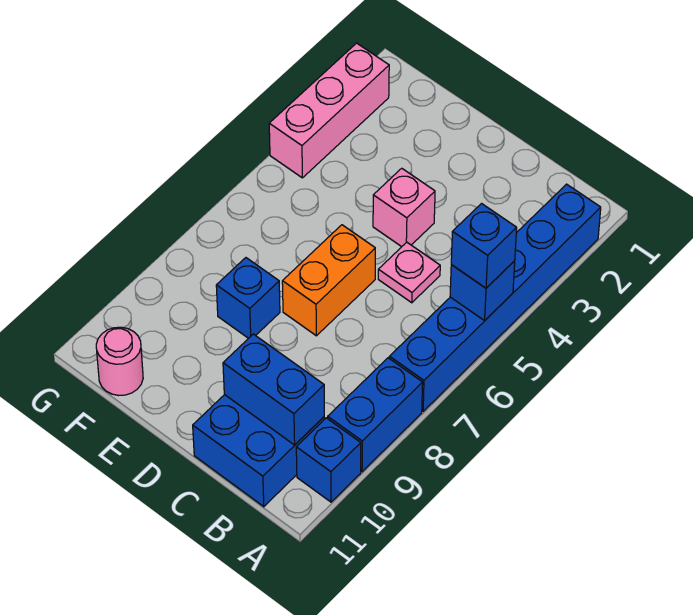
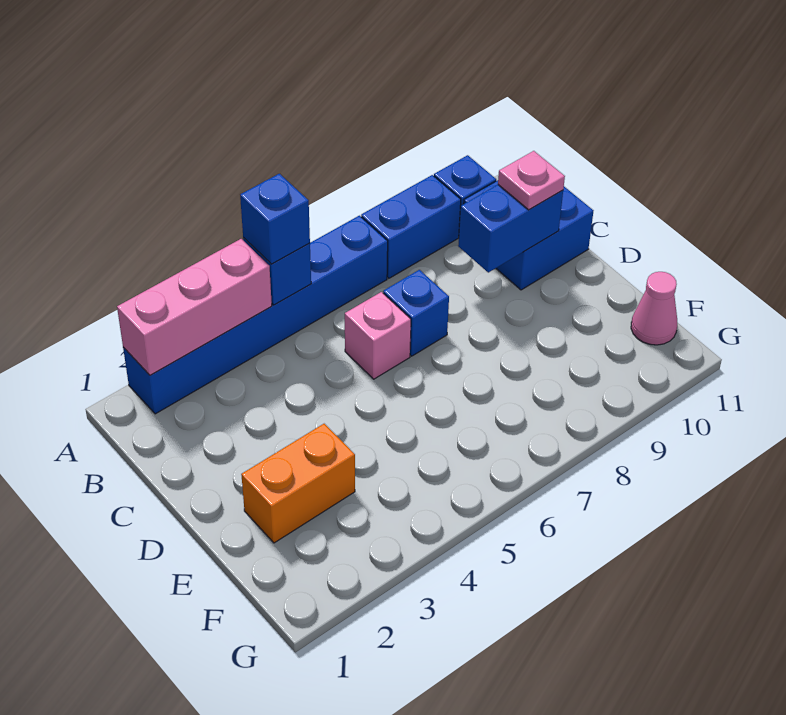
blue brick B10:C10 level 2 -> blue brick C9:C10 level 2
pink plate C5 level 1 -> pink plate C10 level 3
pink brick D4 level 1 -> pink brick C6 level 1
orange brick D6:D7 level 1 -> orange brick E2:E3 level 1
blue brick E8 level 1 -> blue brick C7 level 1
pink round brick F11 level 1 -> pink cone F11 level 1
pink brick G2:G4 level 1 -> pink brick A2:A4 level 2

